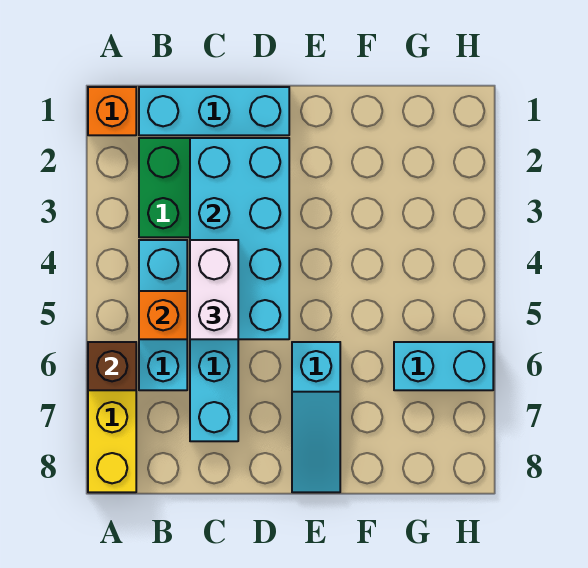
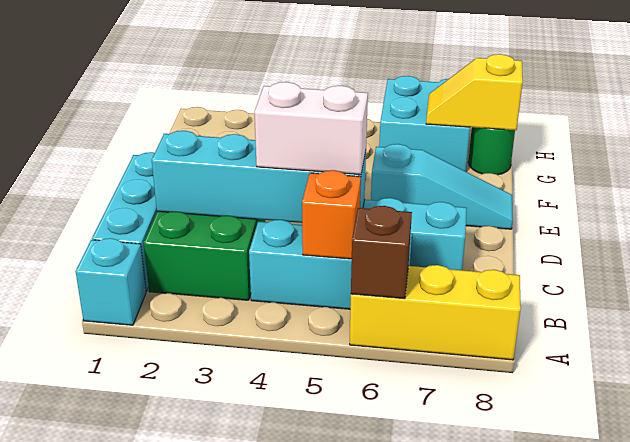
orange brick A1 level 1 -> cyan brick A1 level 1
cyan brick C2:D5 level 2 -> cyan brick C2:C5 level 2
cyan brick G6:H6 level 1 -> cyan brick G6:H7 level 1
none -> yellow slope G7:G8 level 2 top 8
none -> green round brick G8 level 1

